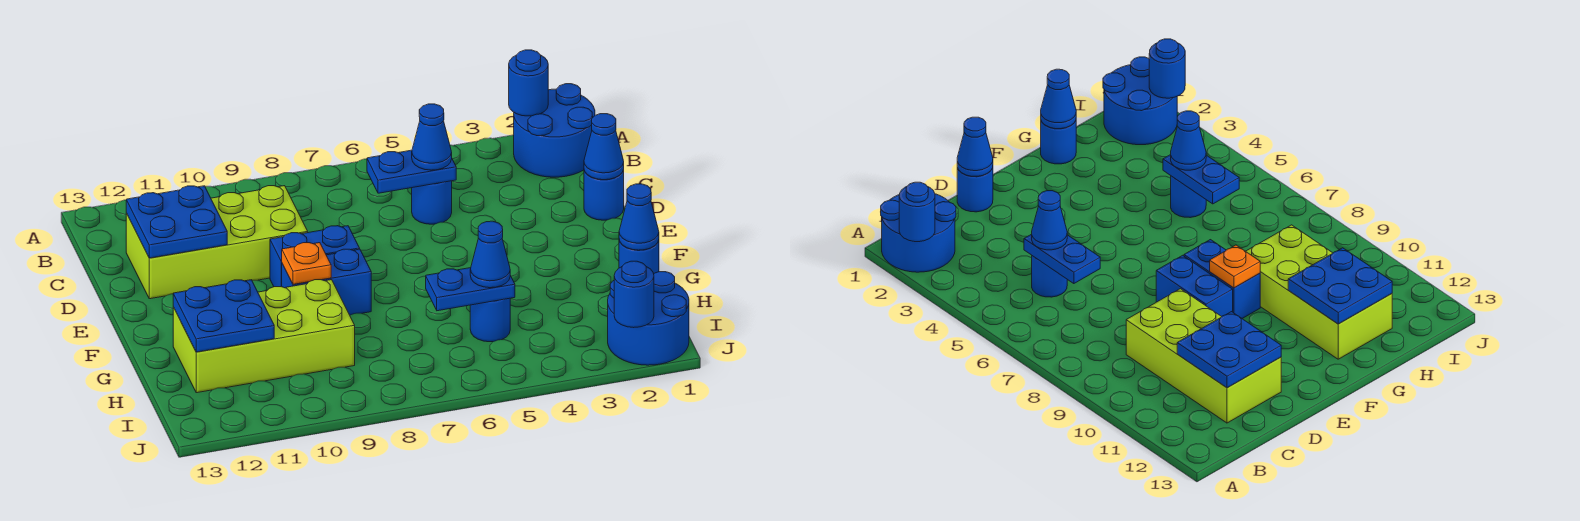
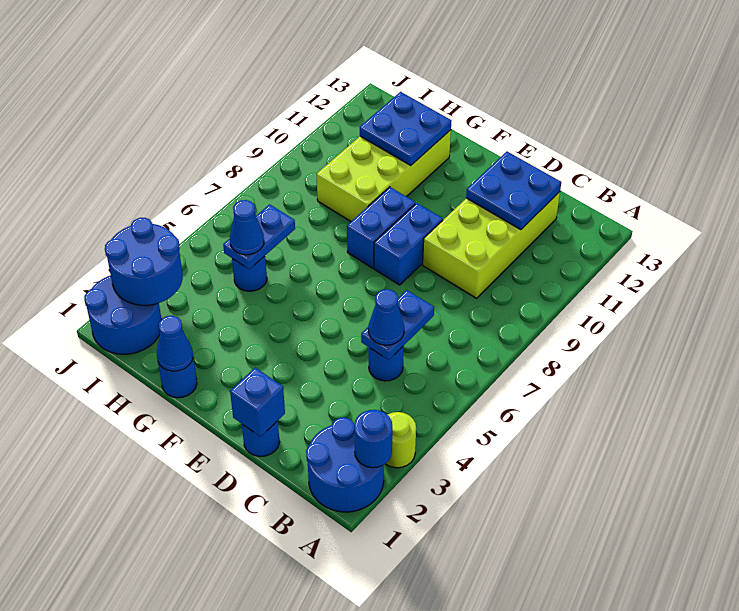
none -> lime round brick A3 level 1
blue cone D1 level 2 -> blue brick D1 level 2
orange plate F9 level 2 -> none
blue round brick J2 level 2 -> blue round brick I2:J3 level 2

